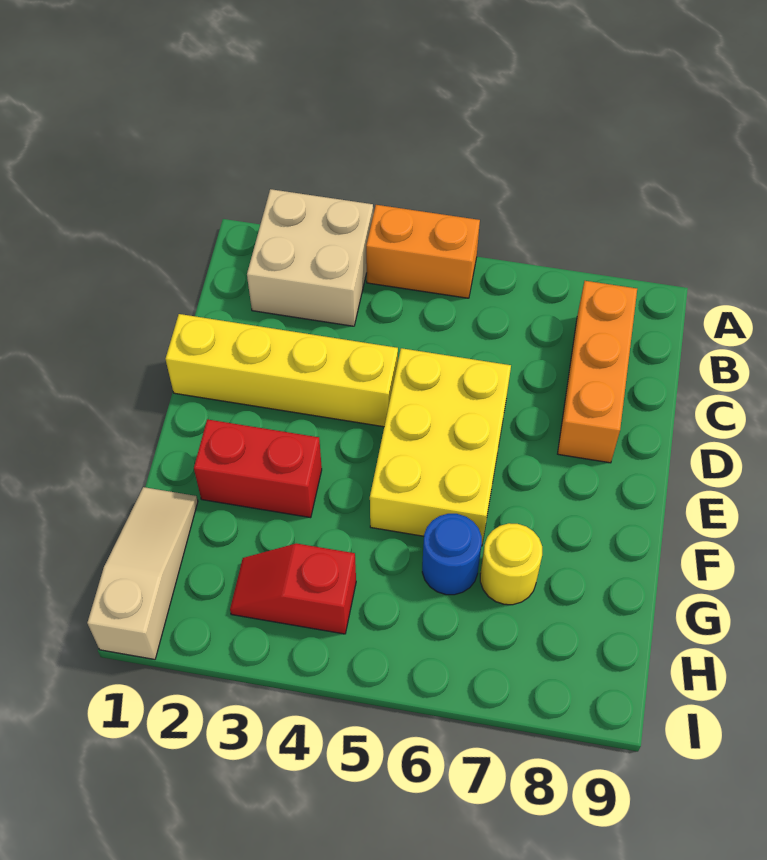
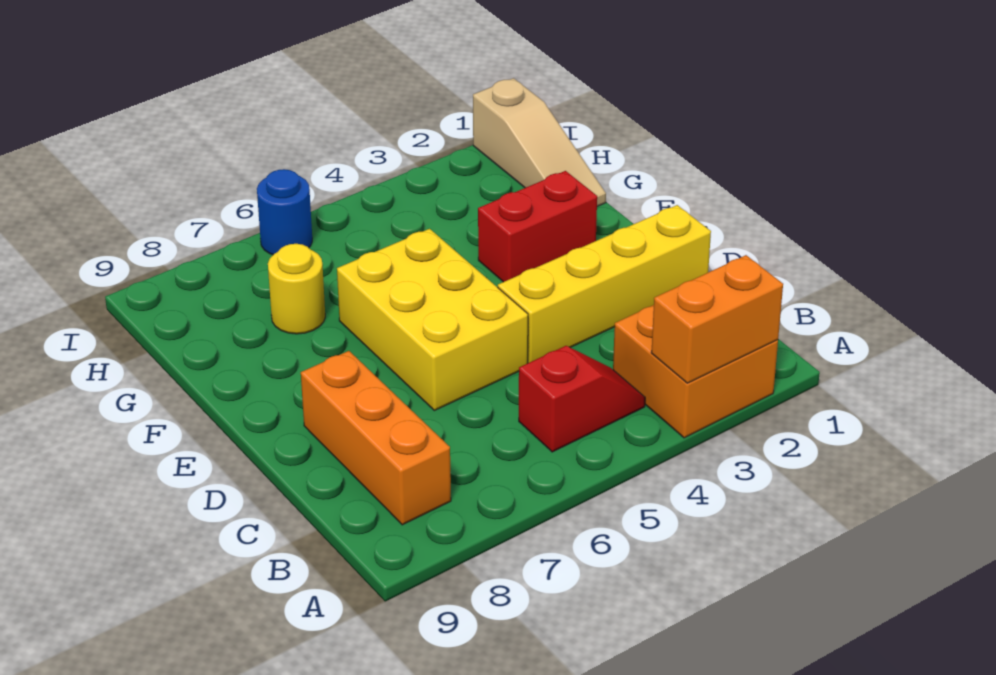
tan brick A2:B3 level 1 -> orange brick A2:B3 level 1
orange brick A4:A5 level 1 -> orange brick A2:A3 level 2
blue round brick G6 level 1 -> blue round brick I6 level 1
red slope H3:H4 level 1 top 4 -> red slope B4:B5 level 1 top 5

